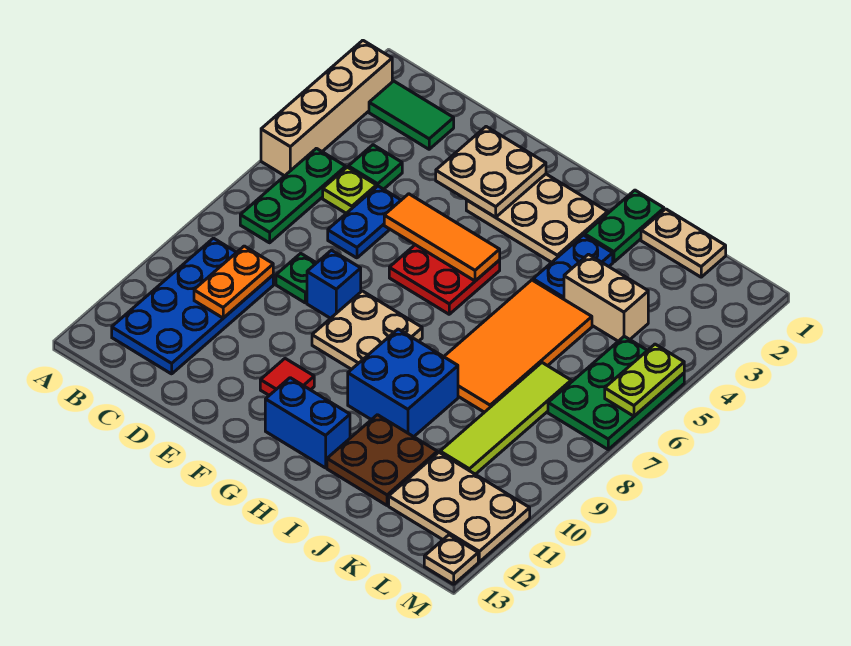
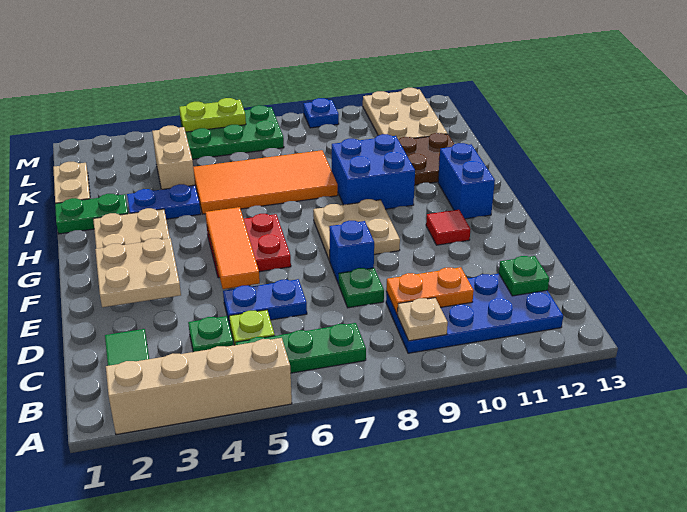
none -> green plate C12 level 2
lime tile K7:K10 level 1 -> none
none -> blue plate M9 level 1
tan plate M13 level 1 -> tan plate B9 level 2

